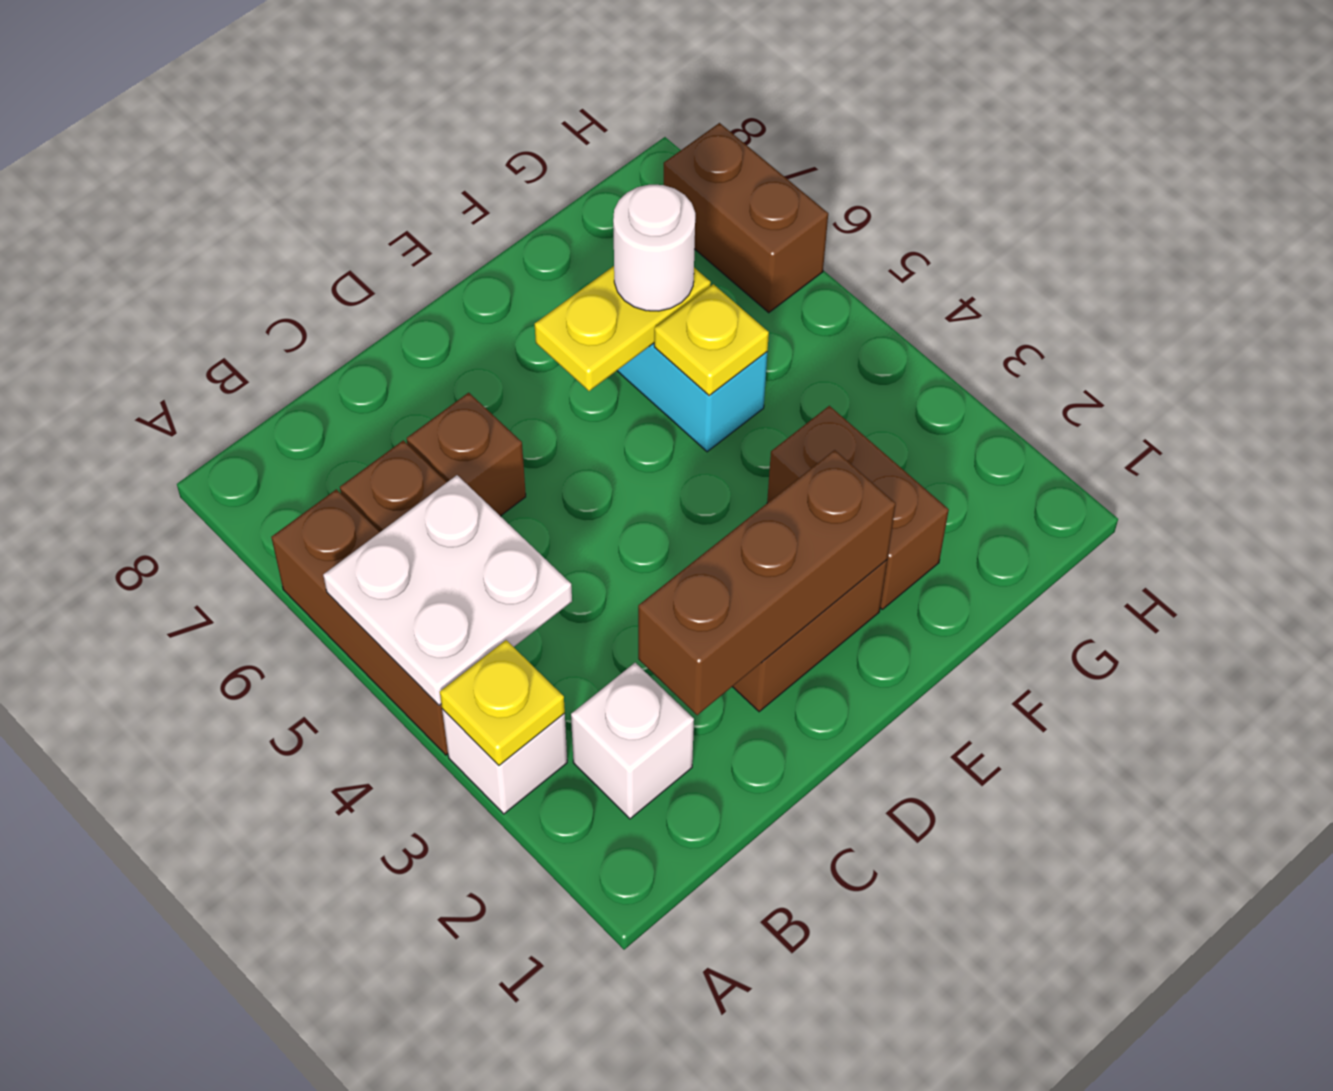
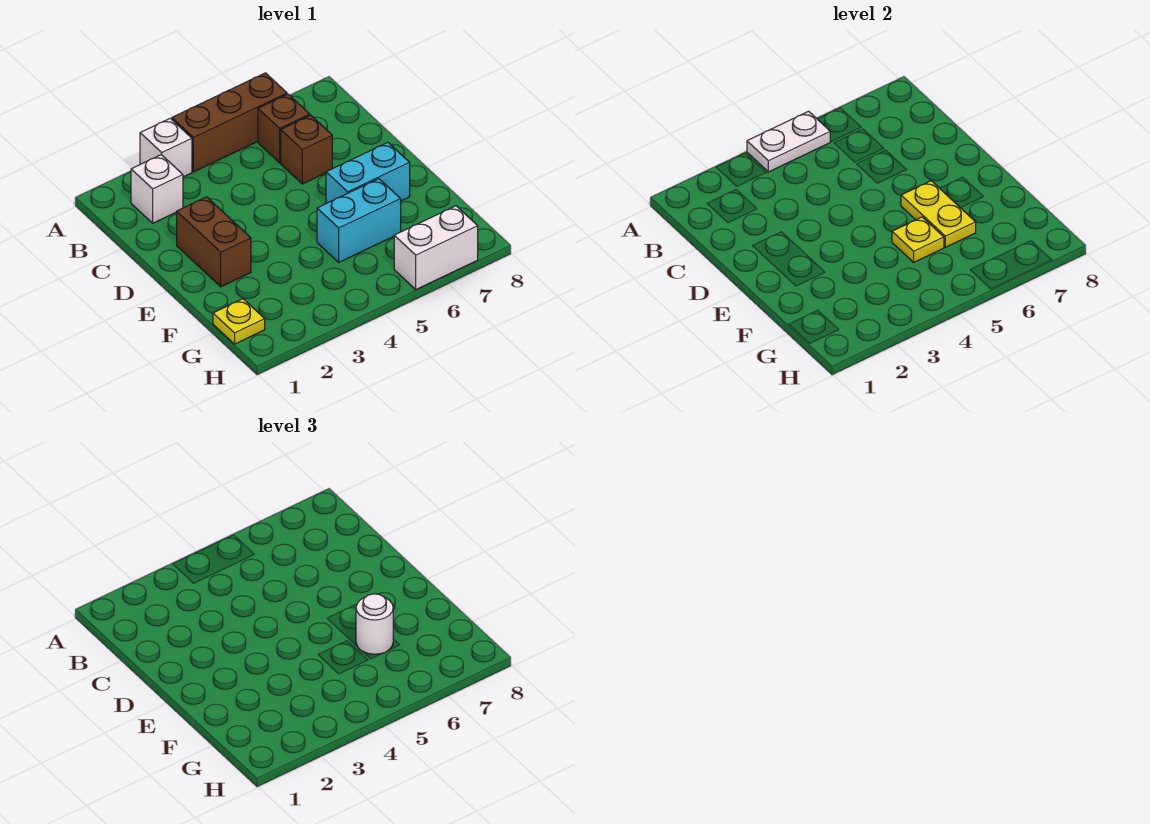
yellow plate A3 level 2 -> yellow plate G1 level 1
white plate A4:B5 level 2 -> white plate A4:A5 level 2
brown brick C2:E2 level 2 -> none
none -> cyan brick E6:E7 level 1
brown brick F2:F3 level 1 -> none
brown brick H6:H7 level 1 -> white brick H6:H7 level 1

